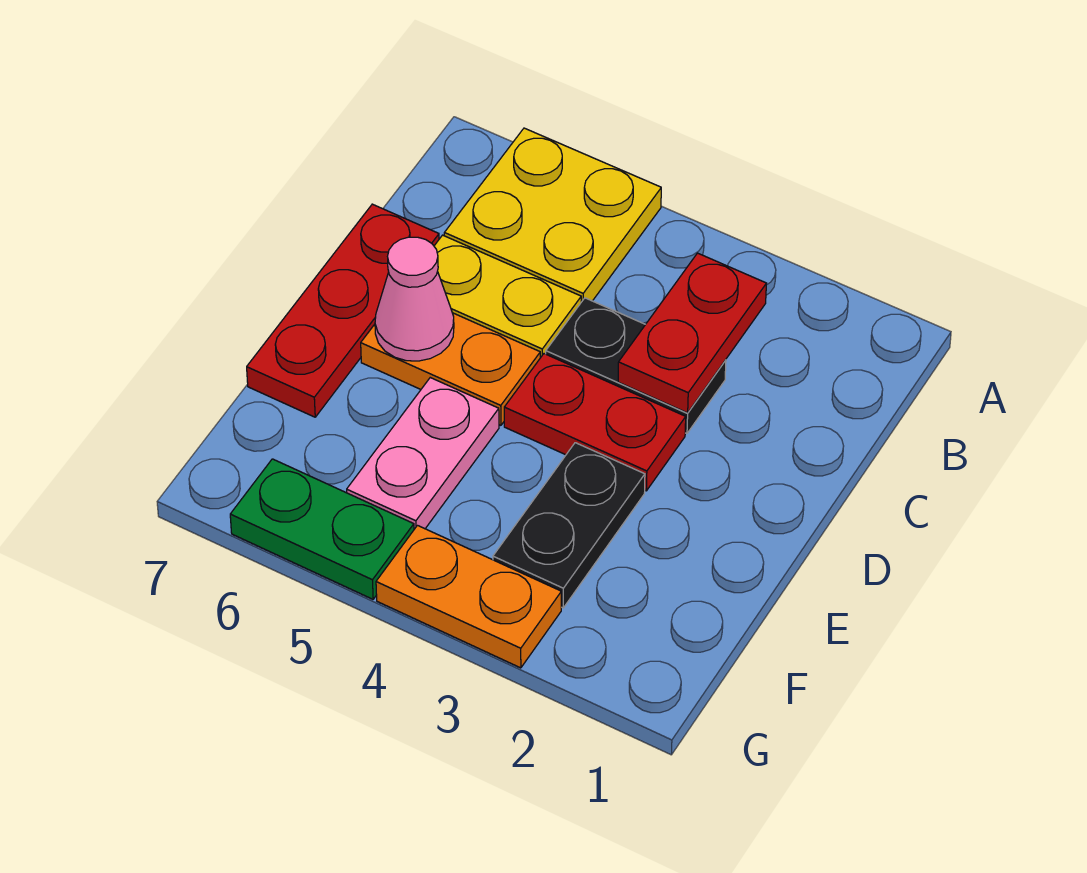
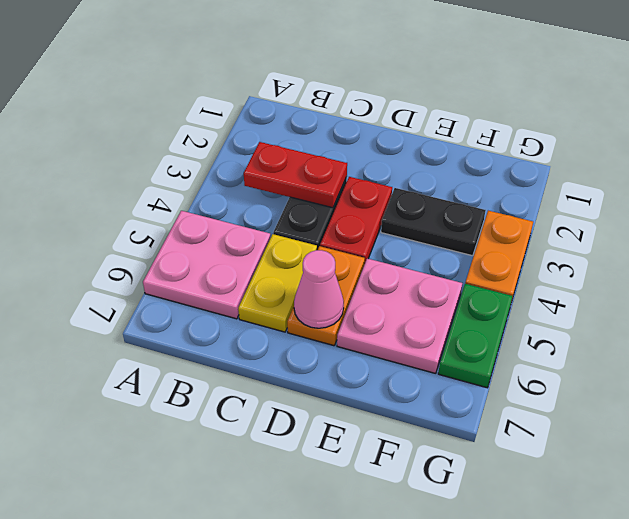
yellow plate A5:B6 level 1 -> pink plate A5:B6 level 1
red plate C7:E7 level 1 -> none
pink plate E5:F5 level 1 -> pink plate E5:F6 level 1

